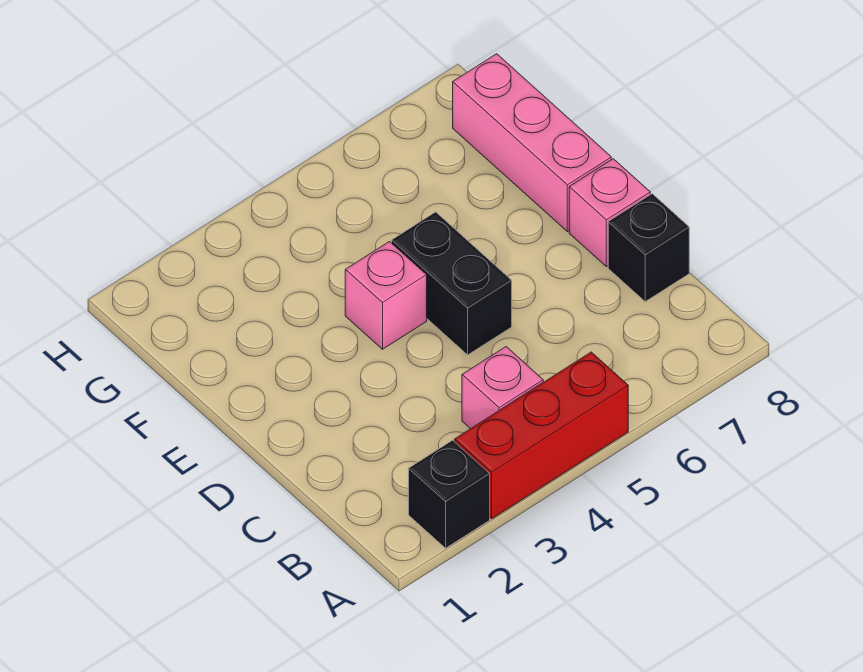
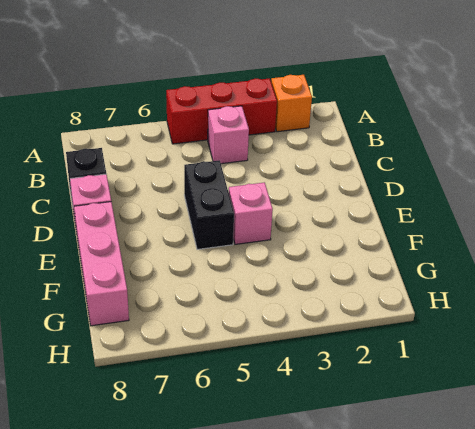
black brick A2 level 1 -> orange brick A2 level 1

